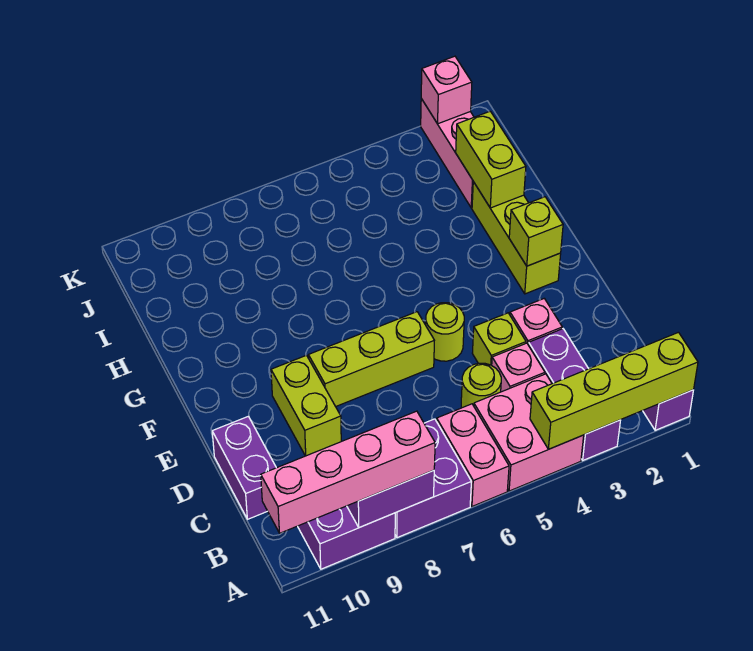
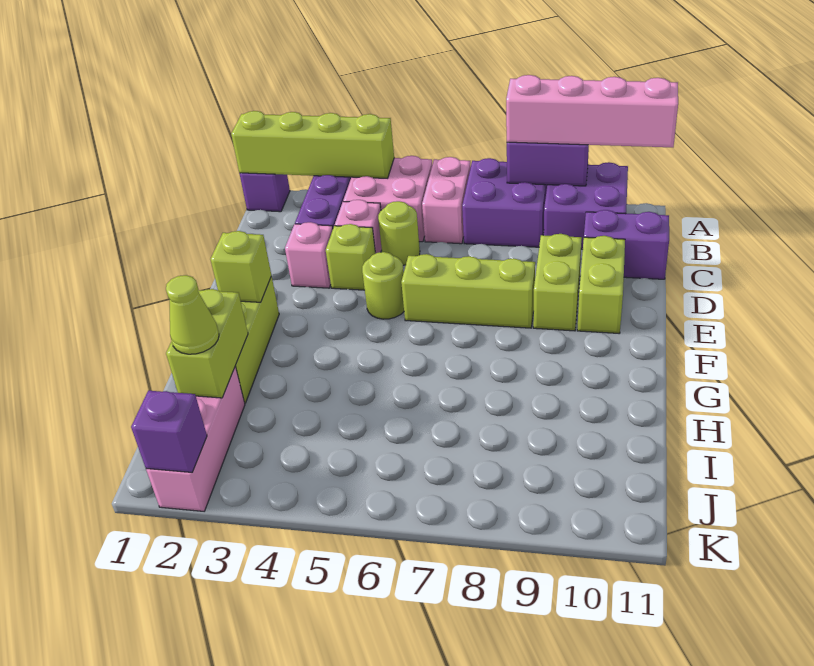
purple brick C11:D11 level 1 -> purple brick C10:C11 level 1
none -> lime brick D10:E10 level 1
none -> lime cone I2 level 3
pink brick K2 level 2 -> purple brick K2 level 2

